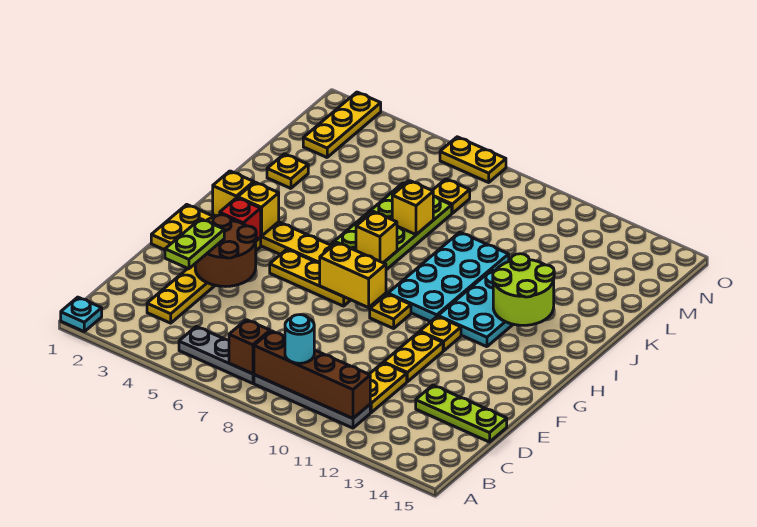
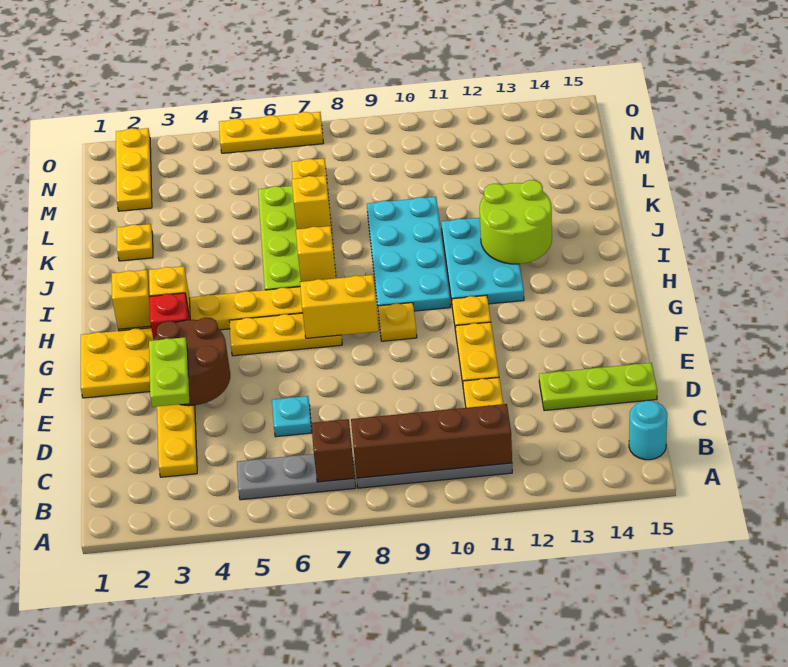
cyan plate A1 level 1 -> cyan plate D6 level 1
cyan round brick B9 level 3 -> cyan round brick B15 level 1
yellow plate O6:O7 level 1 -> yellow plate O5:O7 level 1

